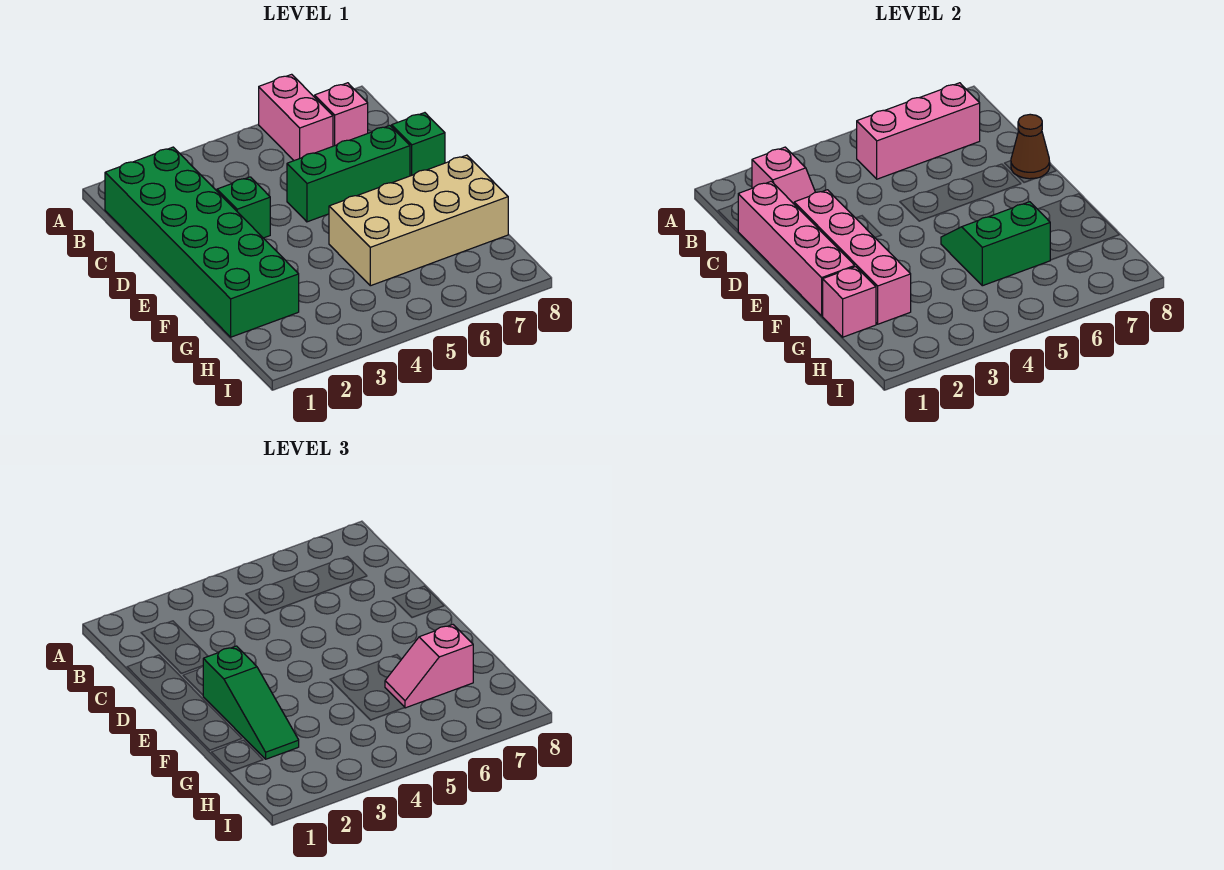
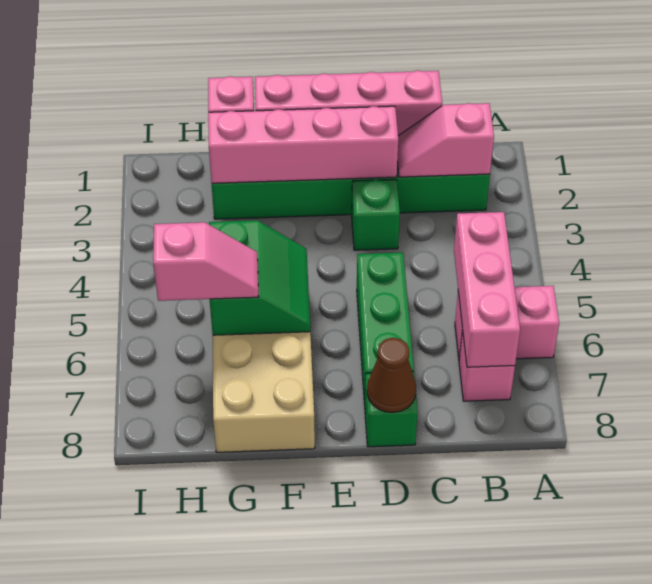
green slope E2:G2 level 3 top E -> none
pink slope G6:G7 level 3 top 7 -> pink slope G6:H6 level 3 top H

